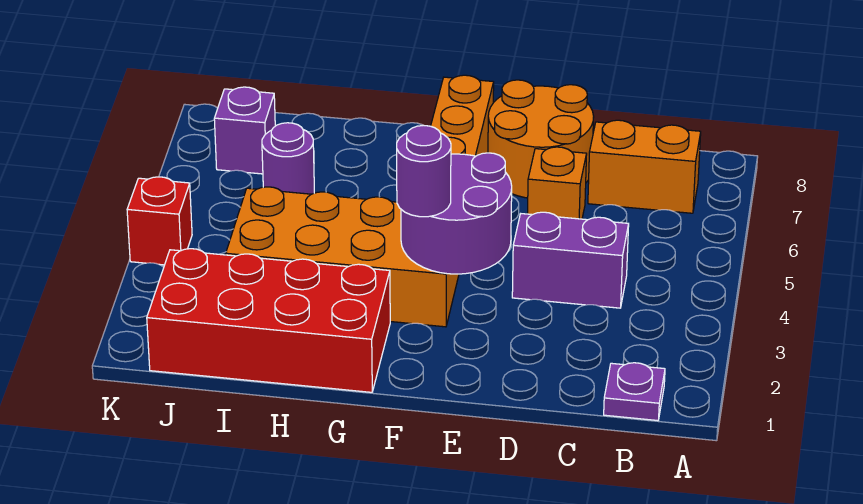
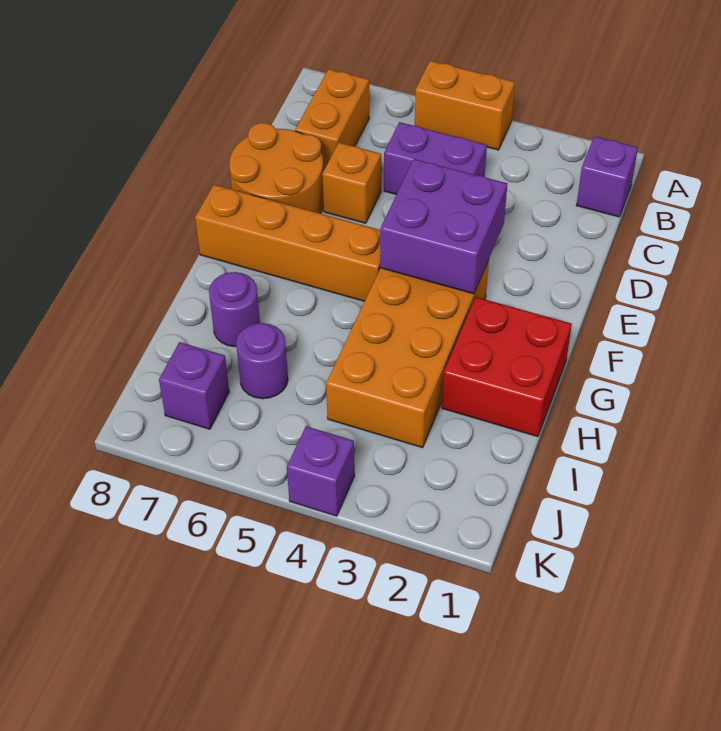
none -> orange brick A4:A5 level 1
purple plate B1 level 1 -> purple brick B1 level 1
purple brick C4:D4 level 1 -> purple brick C4:C5 level 1
purple round brick E3:F4 level 2 -> purple brick E3:F4 level 2
purple round brick F3 level 3 -> purple round brick H7 level 1
red brick G1:J2 level 1 -> red brick G1:H2 level 1
red brick K4 level 1 -> purple brick K4 level 1

